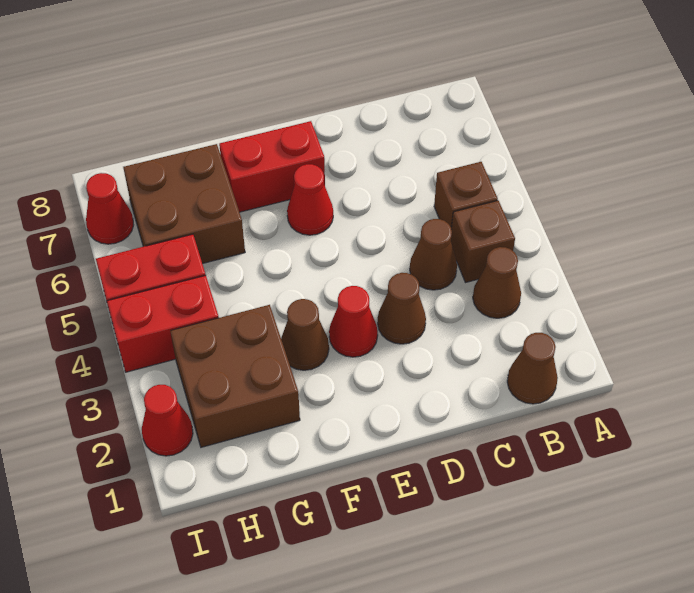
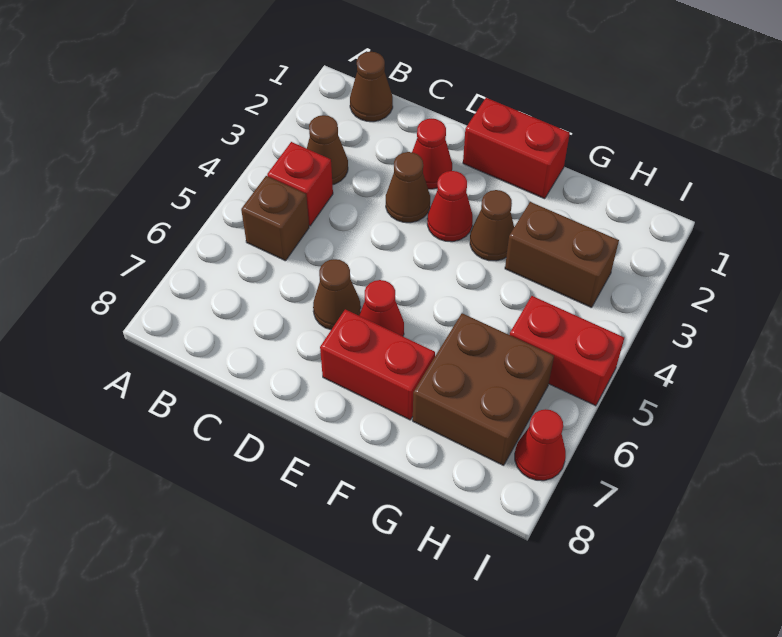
brown brick B4 level 1 -> red brick B4 level 1
brown cone C4 level 1 -> brown cone D6 level 1
brown brick G2:H3 level 1 -> brown brick G3:H3 level 1
red brick H4:I4 level 1 -> red brick E1:F1 level 1
red cone I2 level 1 -> red cone D2 level 1

